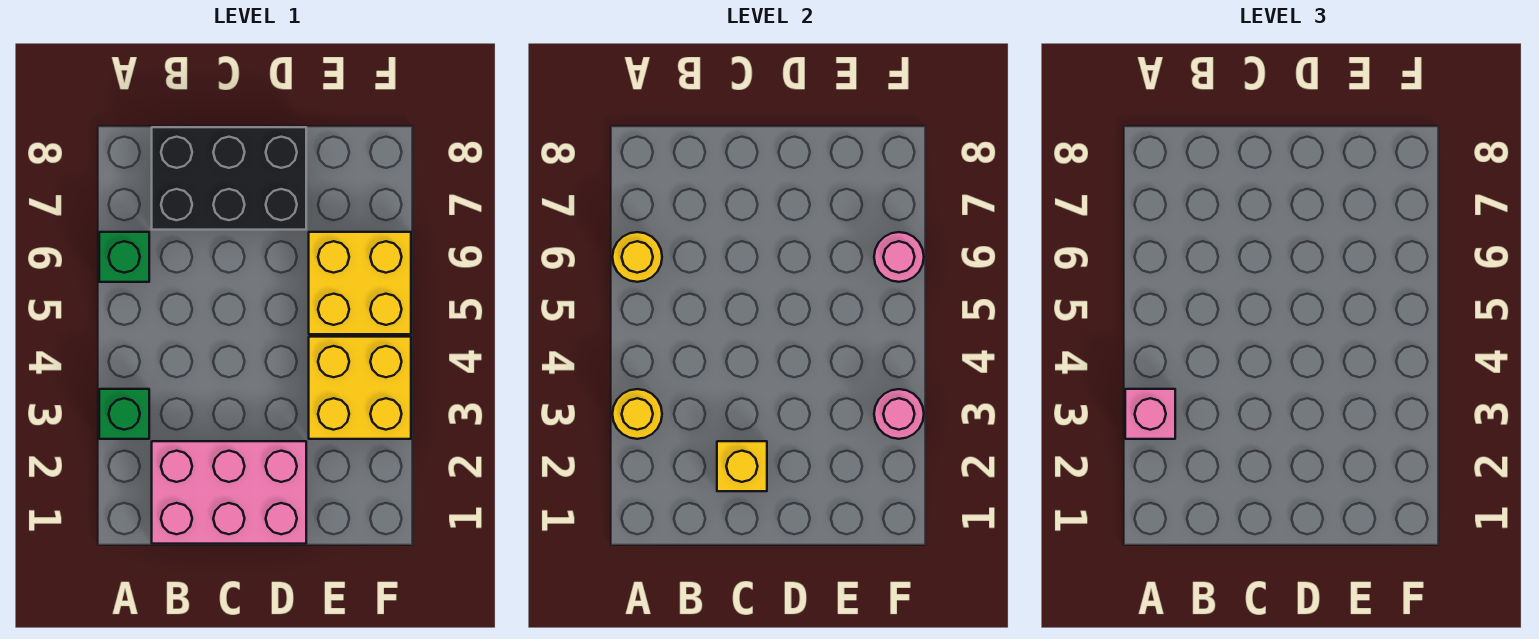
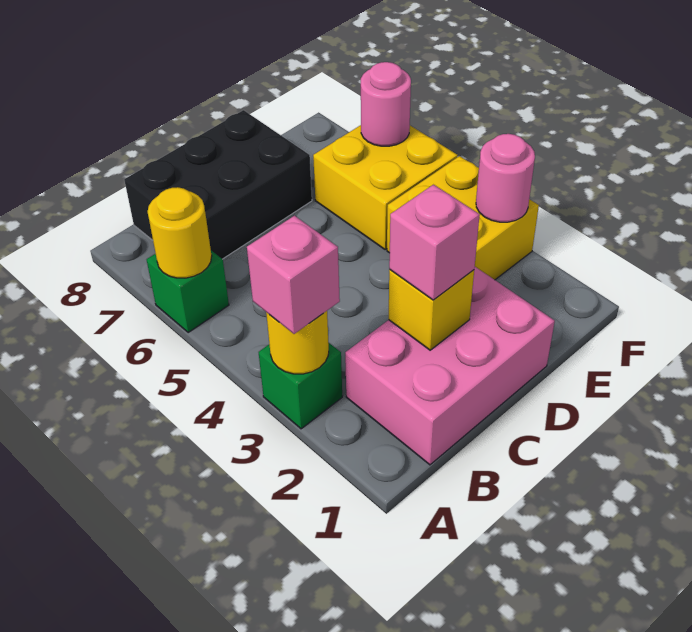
none -> pink brick C2 level 3

